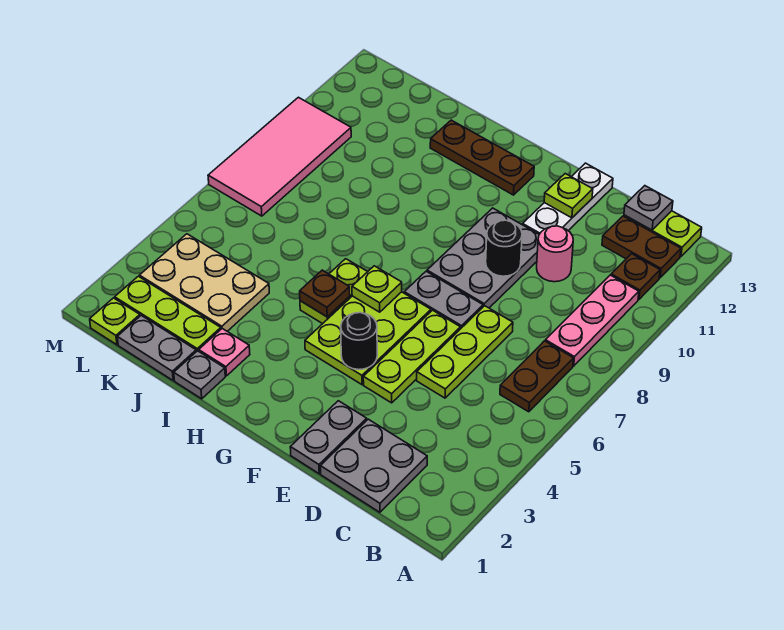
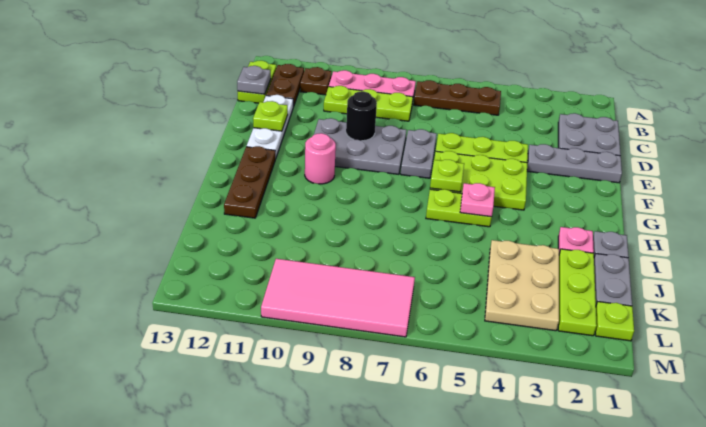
brown plate B6:B7 level 1 -> brown plate B5:B7 level 1
lime plate D5:D7 level 1 -> lime plate C8:C10 level 1
pink round brick D10 level 1 -> pink round brick G10 level 1
grey plate E1:E2 level 1 -> grey plate E1:E3 level 1
white plate E11:E13 level 1 -> white plate D12:F12 level 1
black round brick F4 level 2 -> none
brown plate H5 level 2 -> pink plate H5 level 2

